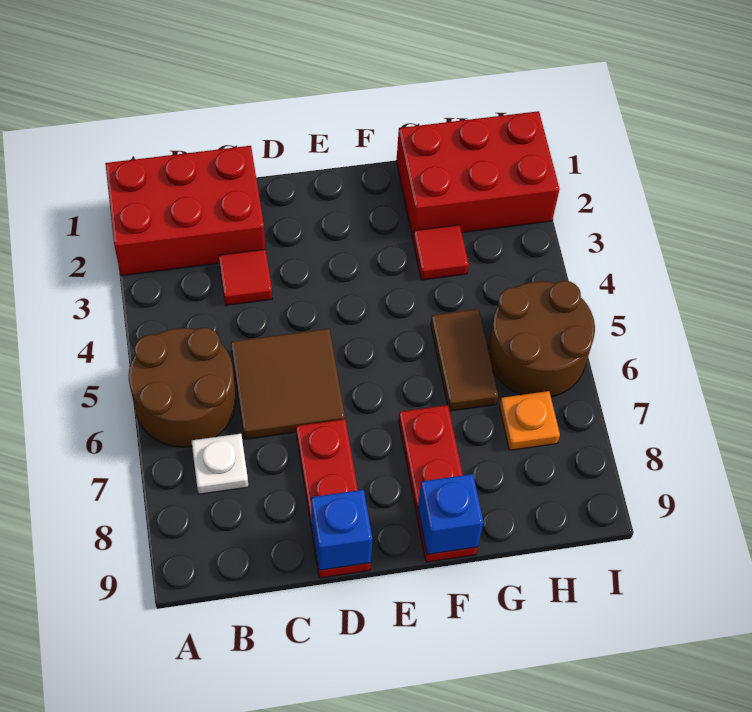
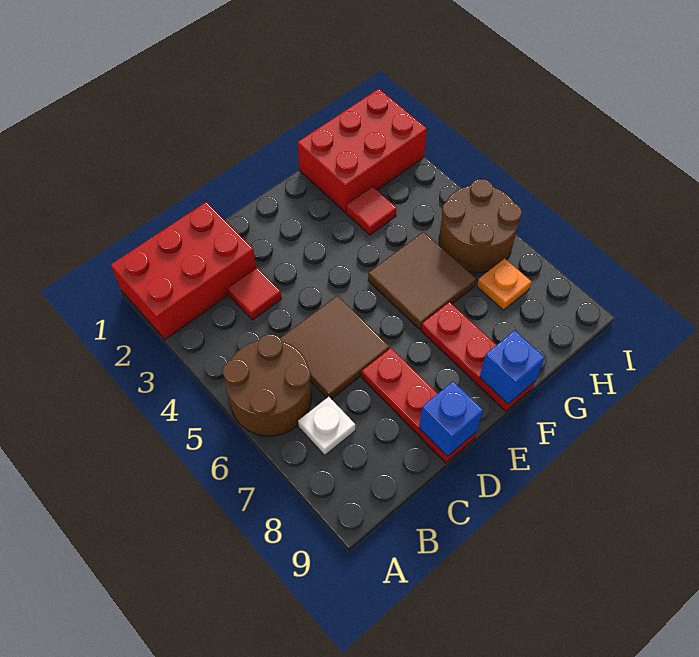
brown tile G5:G6 level 1 -> brown tile F5:G6 level 1

